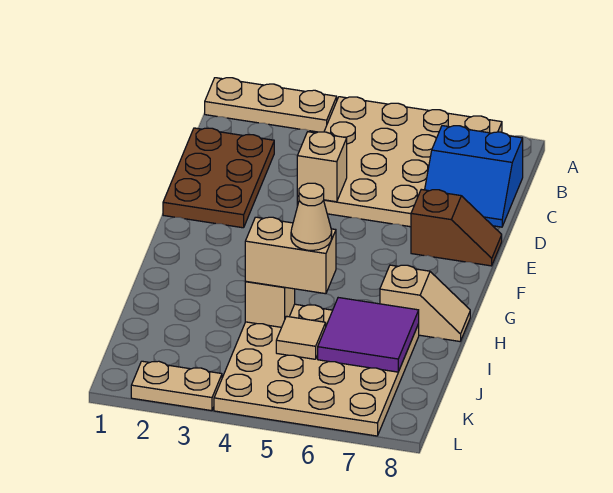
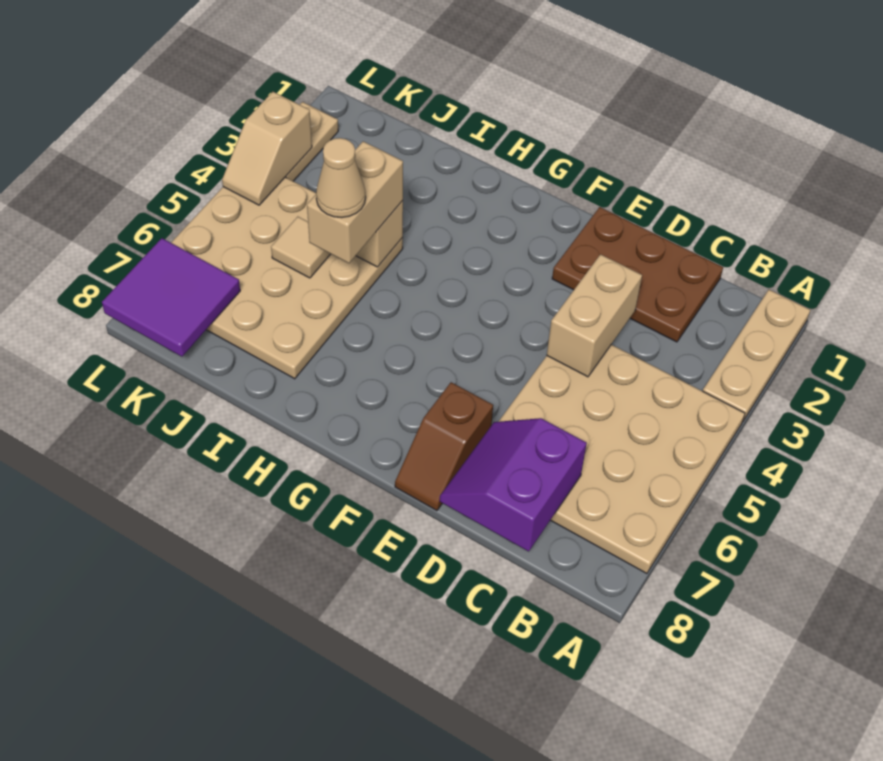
blue slope C7:D8 level 2 top C -> purple slope C7:D8 level 2 top C
tan brick D4 level 2 -> tan brick D3:D4 level 2
tan slope H7:H8 level 1 top 7 -> tan slope L3:L4 level 2 top 3
purple tile I6:J7 level 2 -> purple tile K7:L8 level 2

